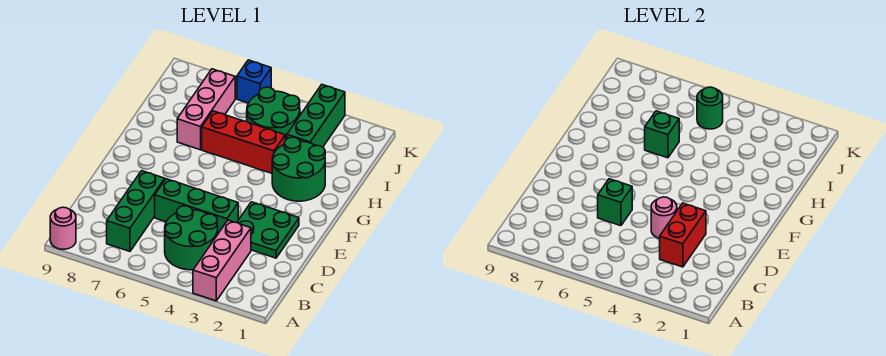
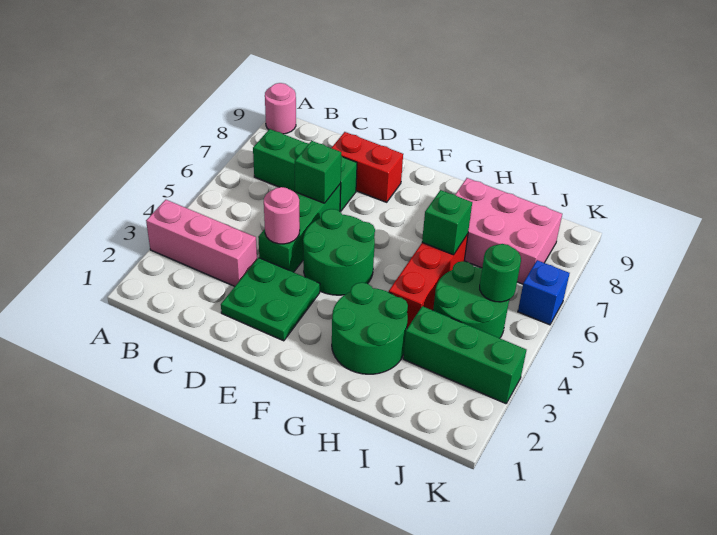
green round brick B4:C5 level 1 -> green round brick E4:F5 level 1
red brick C3:D3 level 2 -> red brick D8:E8 level 1
pink brick H7:J7 level 1 -> pink brick H7:J8 level 1

